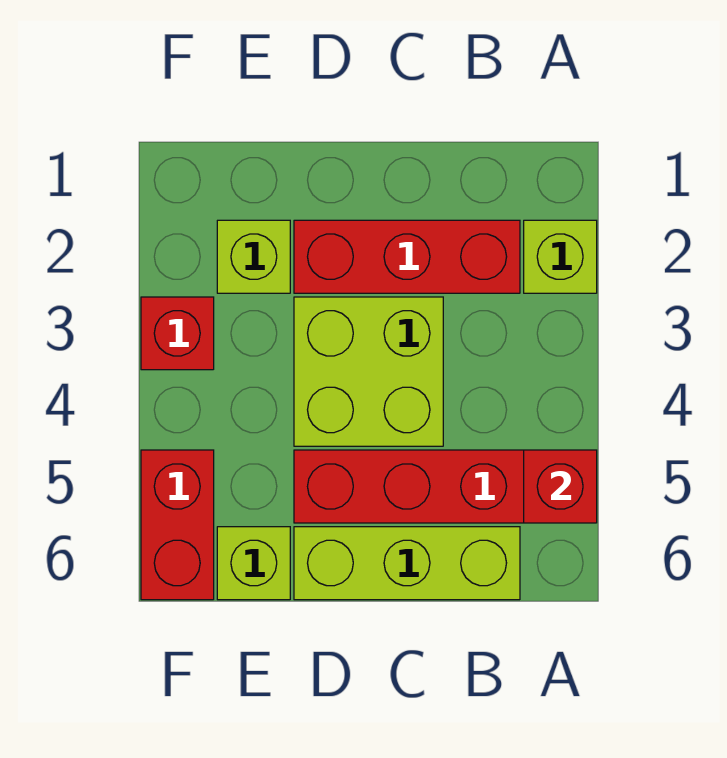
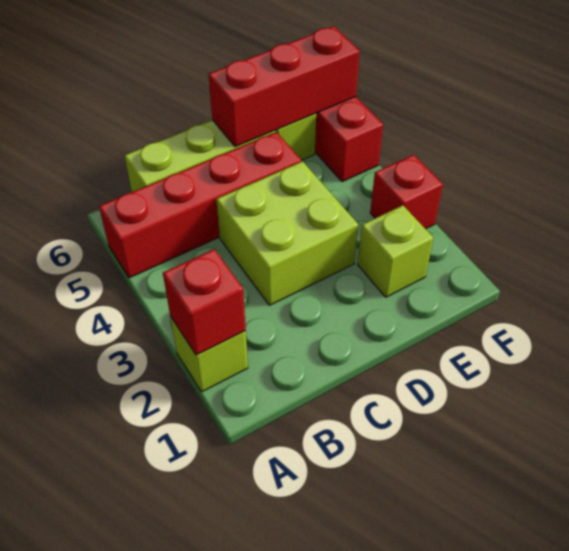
red brick A5 level 2 -> red brick A2 level 2
red brick B2:D2 level 1 -> red brick D6:F6 level 2

